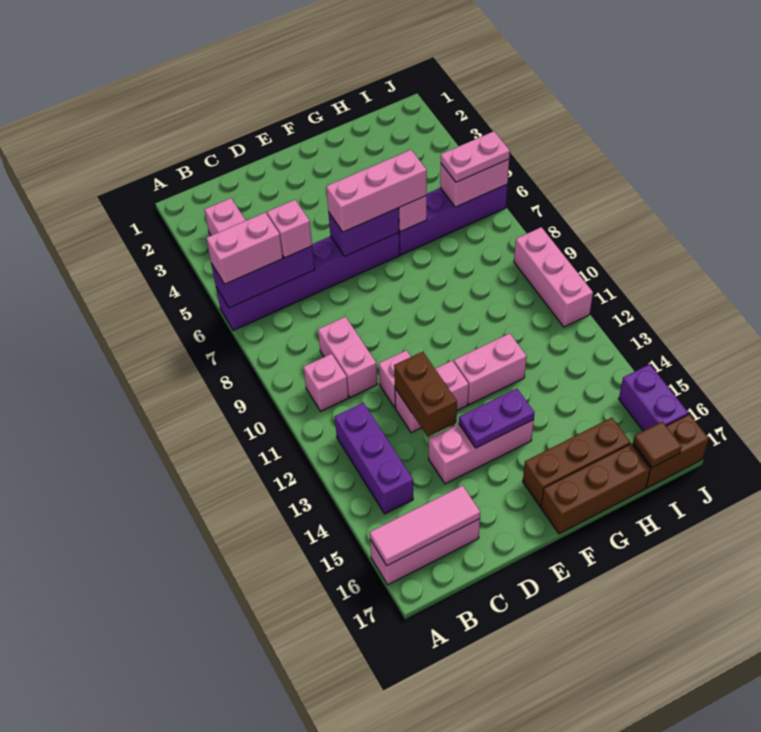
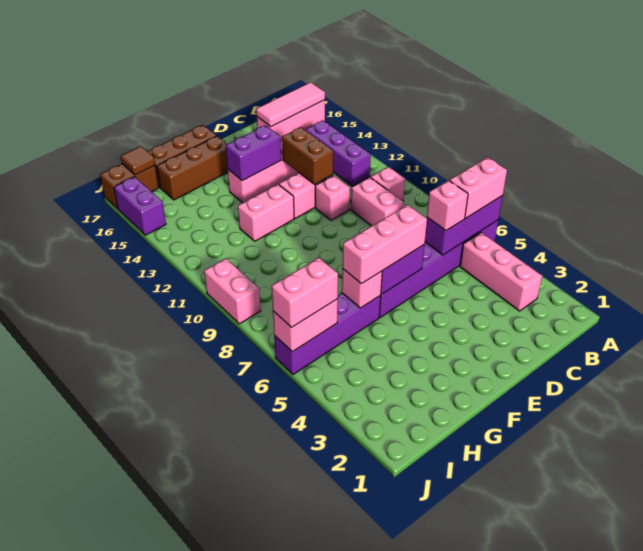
purple plate E14:F14 level 2 -> purple brick E14:F14 level 2
pink plate I6:J6 level 3 -> pink brick I6:J6 level 3
pink brick J9:J11 level 1 -> pink brick J9:J10 level 1

